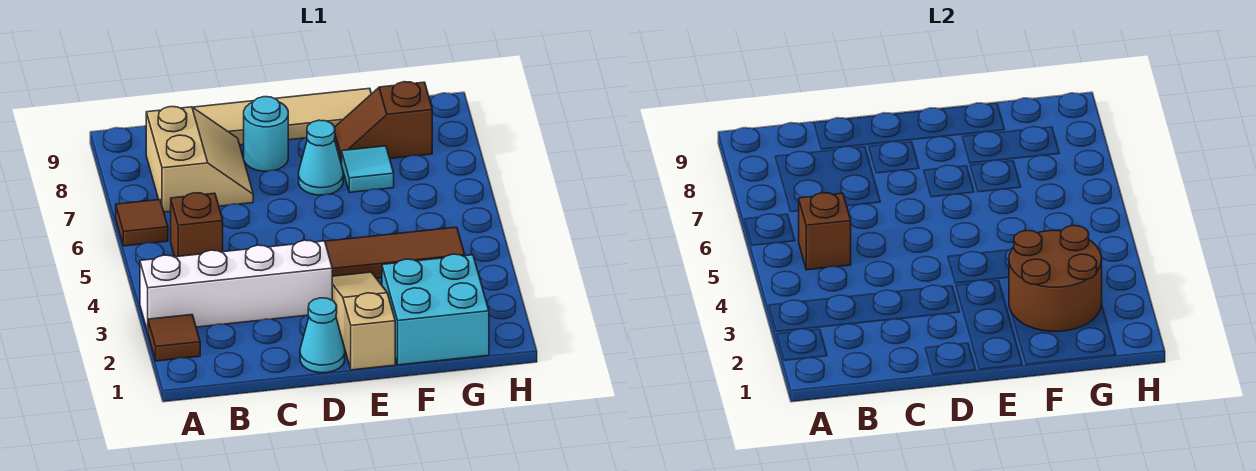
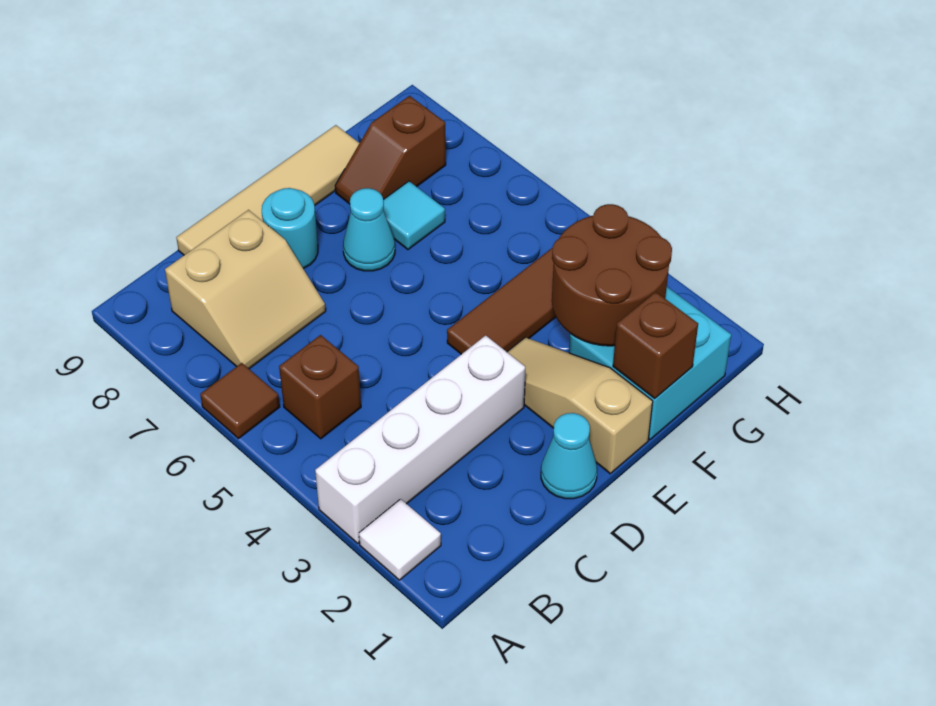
brown tile A2 level 1 -> white tile A2 level 1
brown brick B5 level 2 -> brown brick F1 level 2
tan slope B7:C8 level 1 top B -> tan slope B7:C8 level 1 top 8

